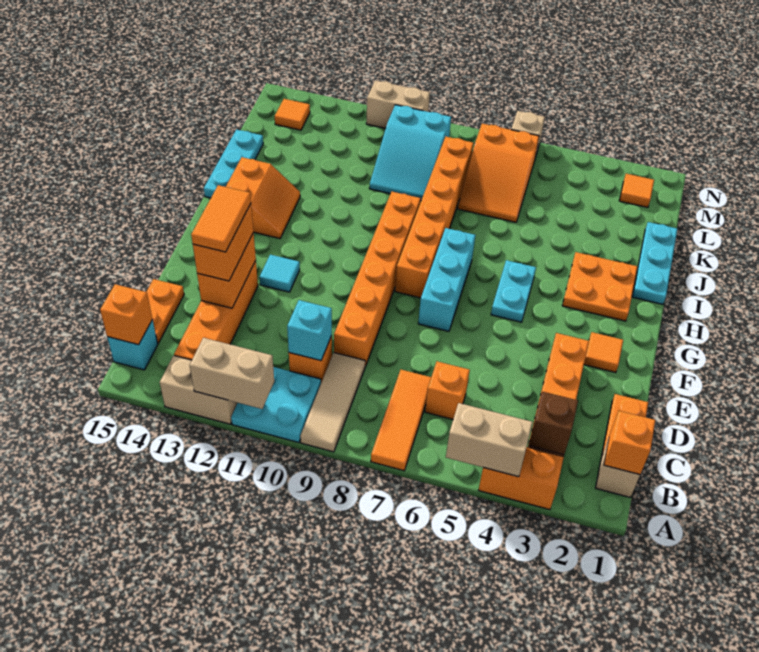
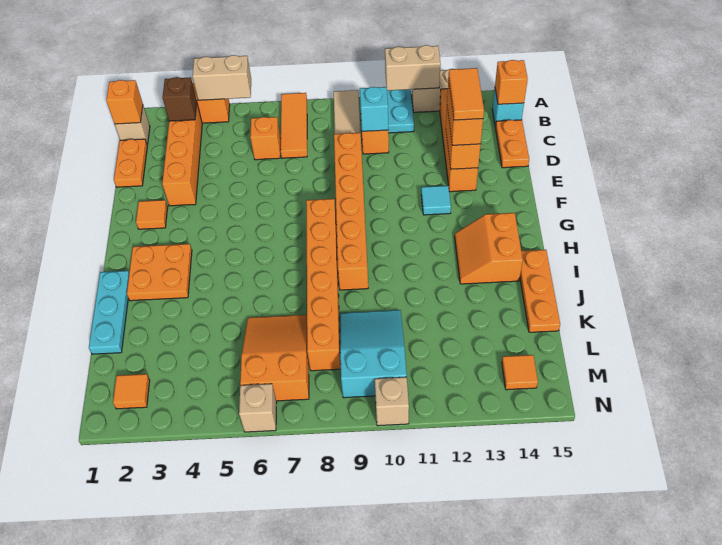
cyan brick F7:H7 level 1 -> none
cyan plate G5:H5 level 1 -> none
cyan plate I15:K15 level 1 -> orange plate I15:K15 level 1
tan brick N10:N11 level 1 -> tan brick N10 level 1

